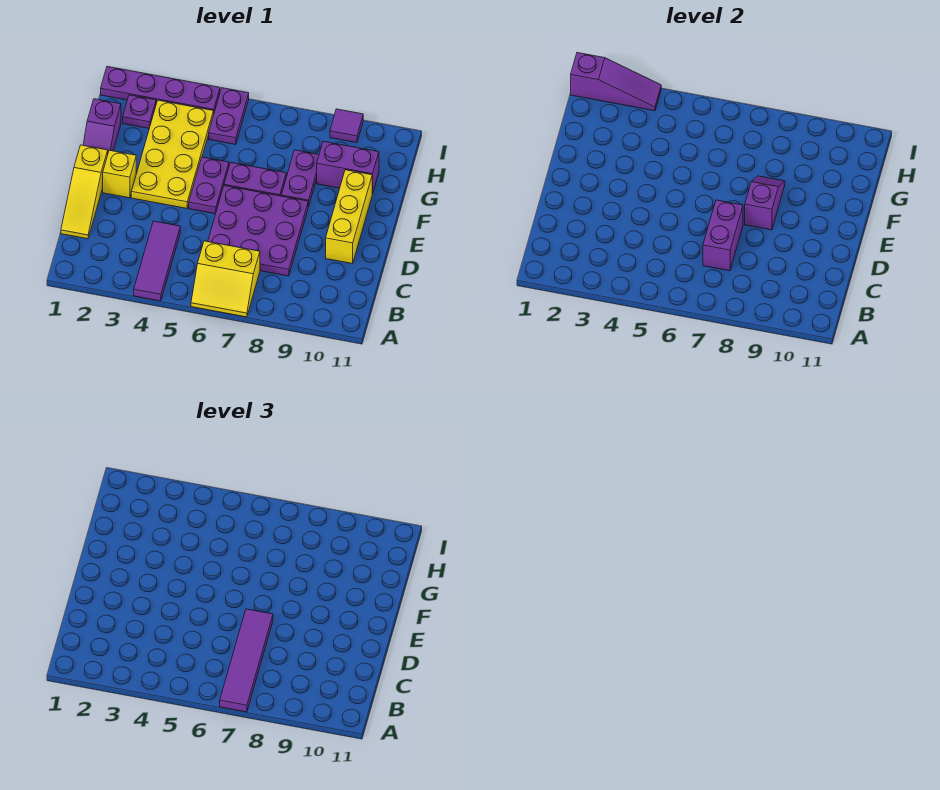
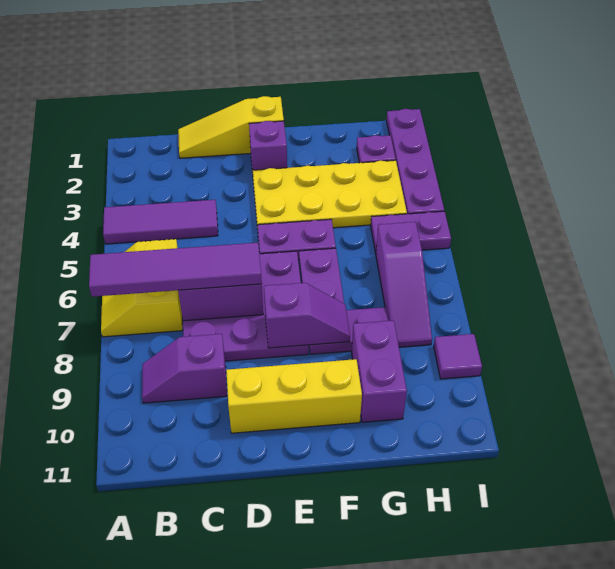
yellow brick E2 level 1 -> purple brick E2 level 1
purple slope F1:G1 level 1 top G -> purple slope B9:C9 level 1 top C
purple slope I1:I3 level 2 top 1 -> purple slope H6:H8 level 1 top 6

